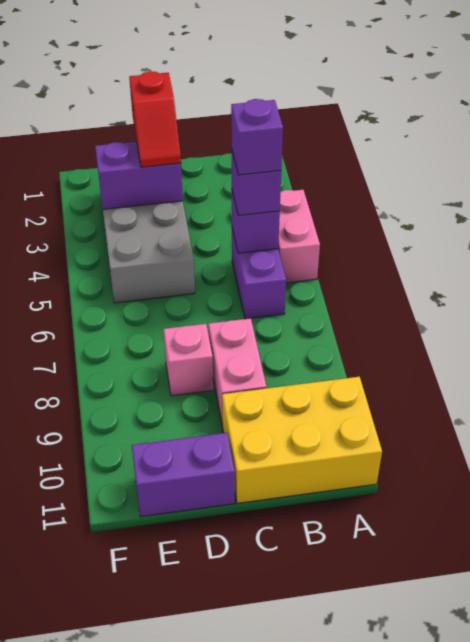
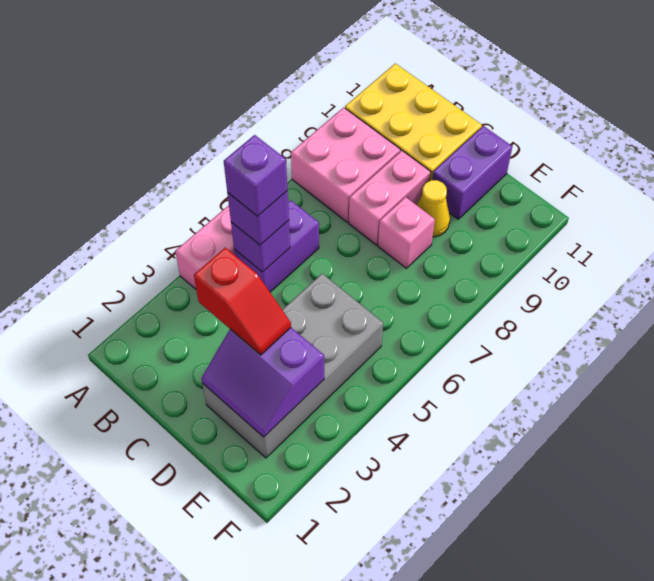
none -> pink brick A8:B9 level 1
red slope D2:D3 level 3 top 2 -> red slope C3:D3 level 3 top C
none -> yellow cone D9 level 1
purple brick D11:E11 level 1 -> purple brick D10:D11 level 1

